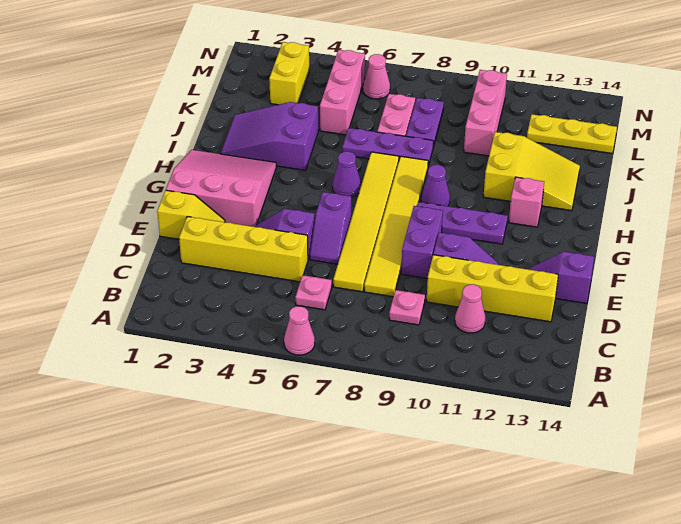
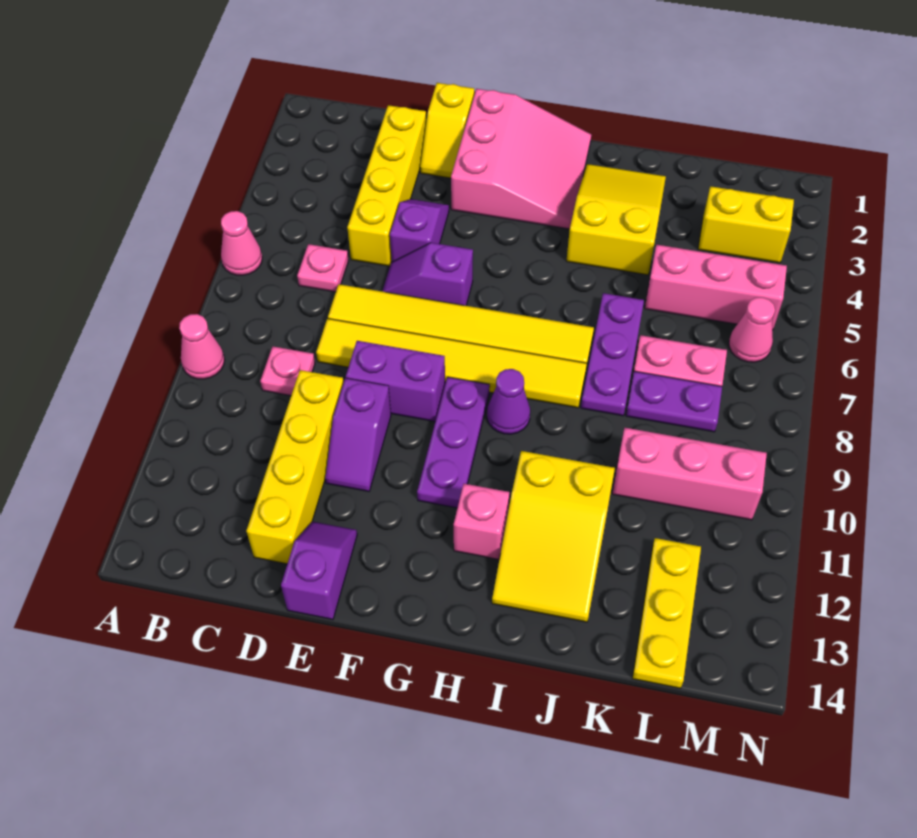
pink cone C11 level 1 -> pink cone A9 level 1
purple cone H6 level 1 -> none
purple slope I2:J4 level 1 top 4 -> yellow slope I2:J4 level 1 top 4

